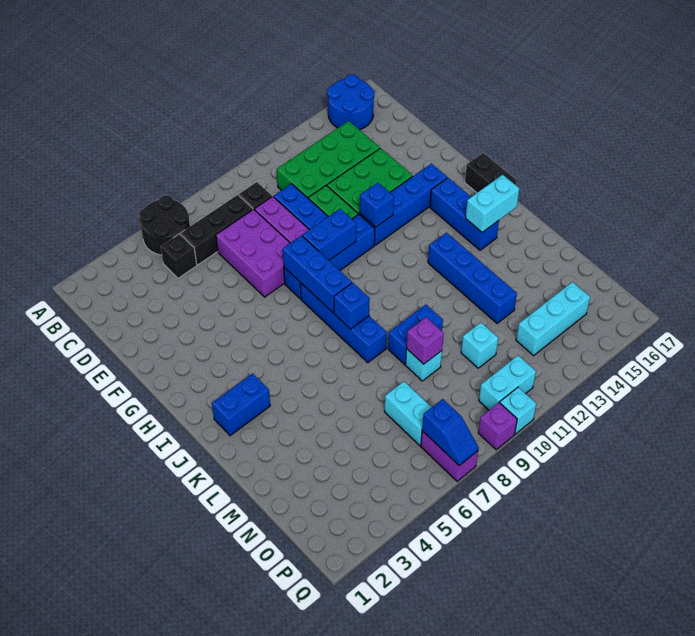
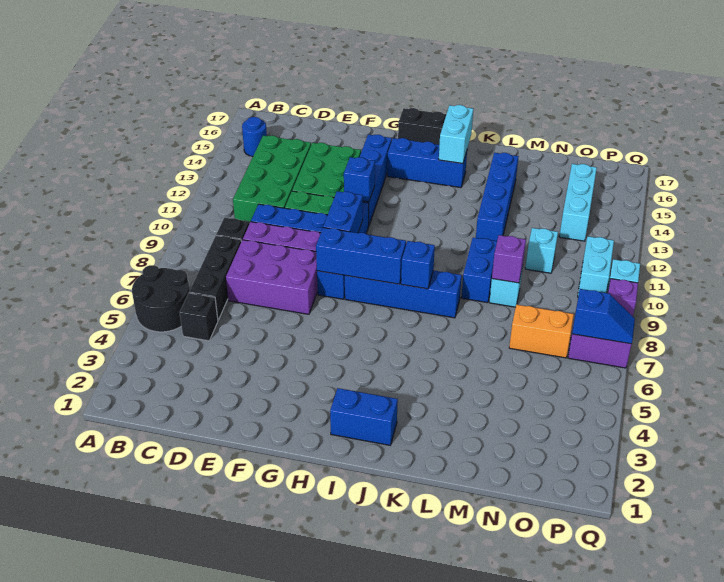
blue round brick A15:B16 level 1 -> blue round brick B15 level 1
blue brick J2:J3 level 1 -> blue brick I2:J2 level 1
blue brick J13:M13 level 1 -> blue brick L12:L15 level 1
cyan brick N7:O7 level 1 -> orange brick N7:O7 level 1

